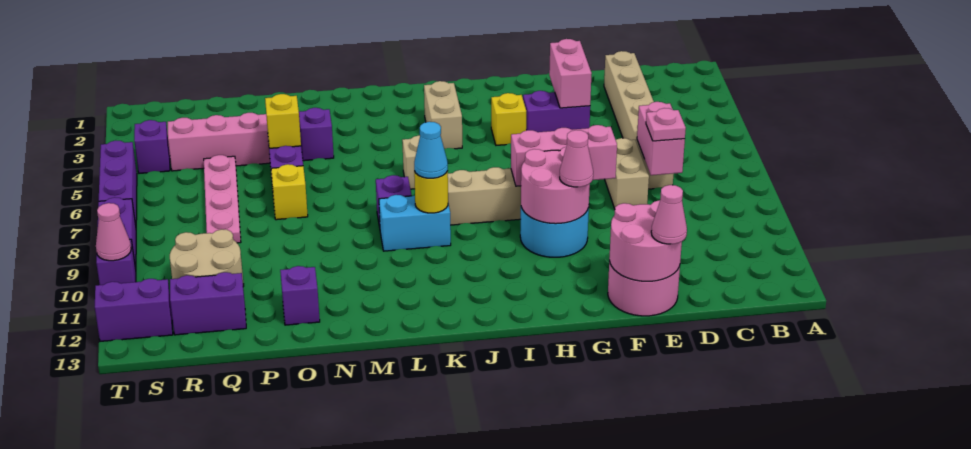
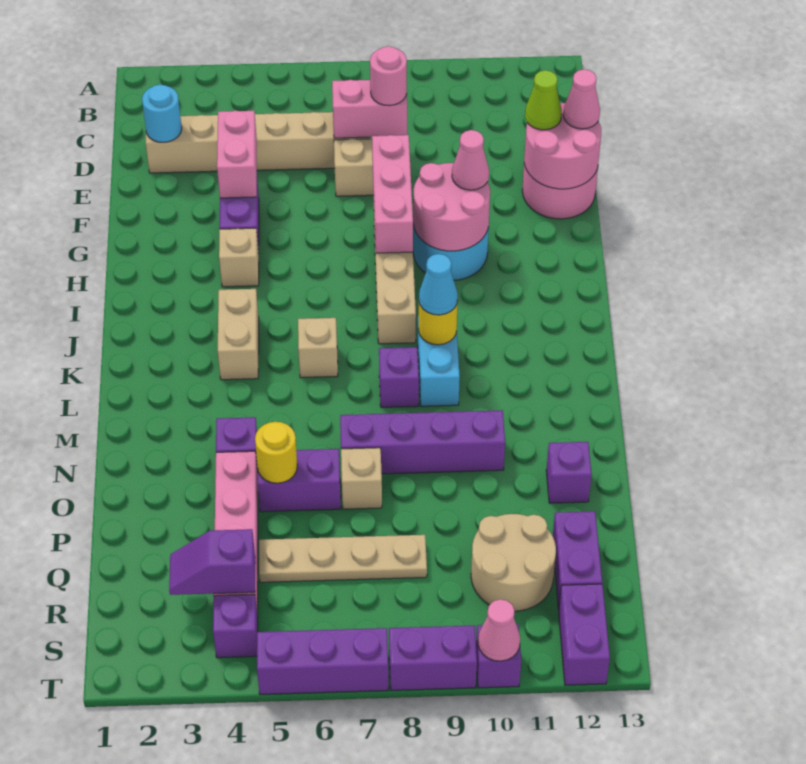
none -> cyan round brick D2 level 2
pink plate D8 level 3 -> pink round brick D8 level 3
none -> lime cone E12 level 3
pink brick F3:F4 level 2 -> pink brick E4:F4 level 2
yellow brick H4 level 1 -> tan brick H4 level 1
tan brick J3:J4 level 1 -> tan brick J4:K4 level 1
none -> purple brick N7:N10 level 1
yellow brick O5 level 2 -> yellow round brick O5 level 2
yellow brick O7 level 1 -> tan brick O7 level 1
pink plate Q5:Q8 level 1 -> tan plate Q5:Q8 level 1
none -> purple slope R3:R4 level 2 top 4

